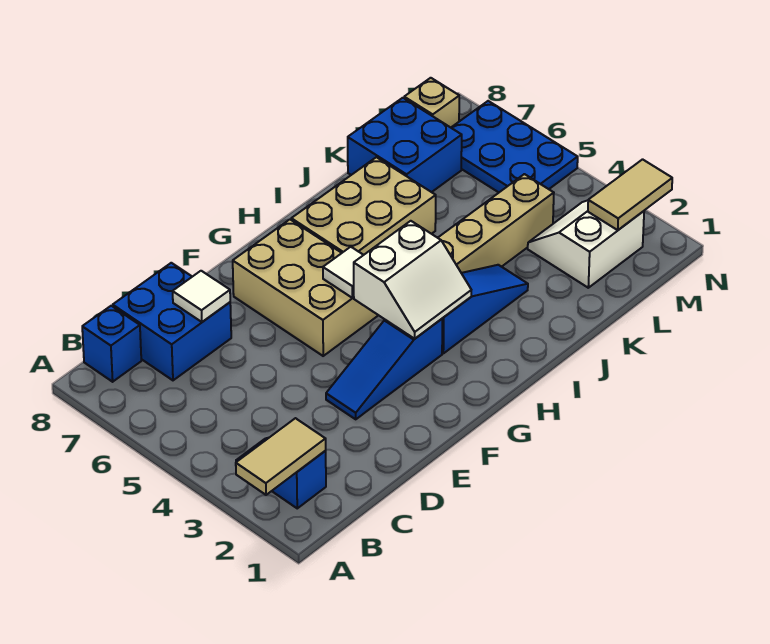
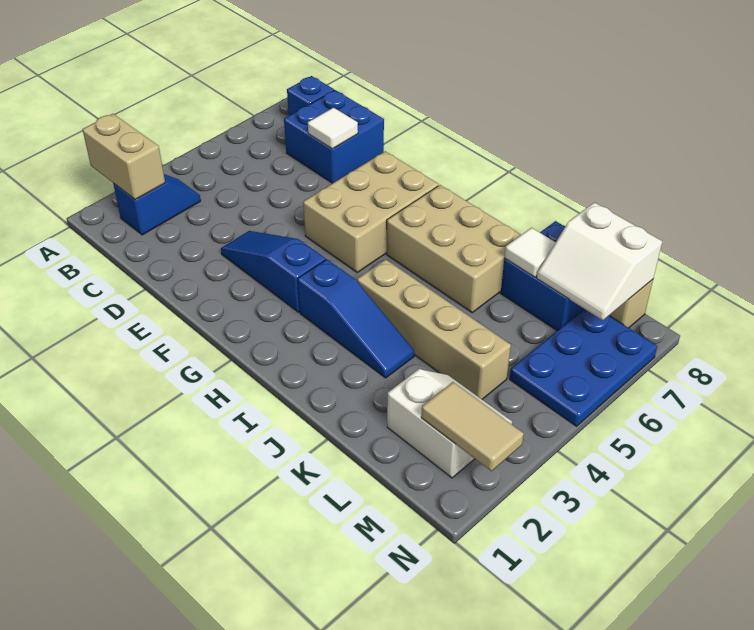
tan tile A2:B2 level 2 -> tan brick A2:B2 level 2
white slope G3:H4 level 2 top 4 -> white slope L7:M8 level 2 top 8
white tile G5 level 2 -> white tile K7 level 2

